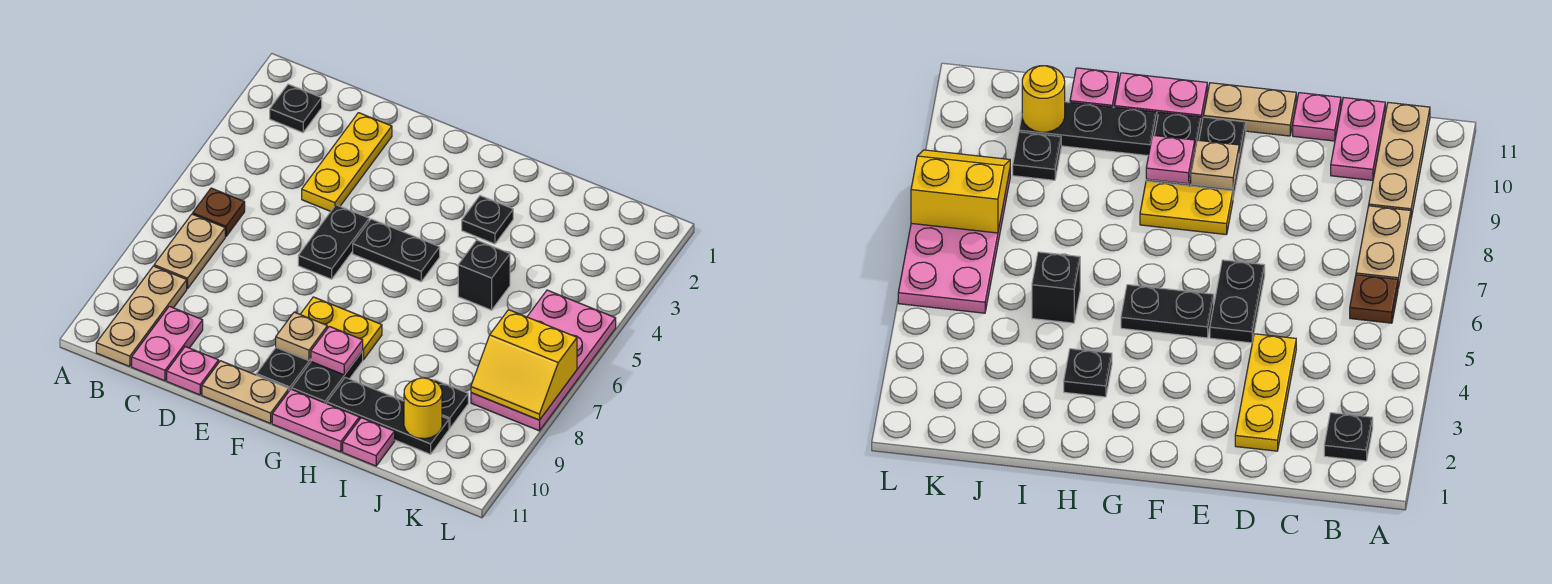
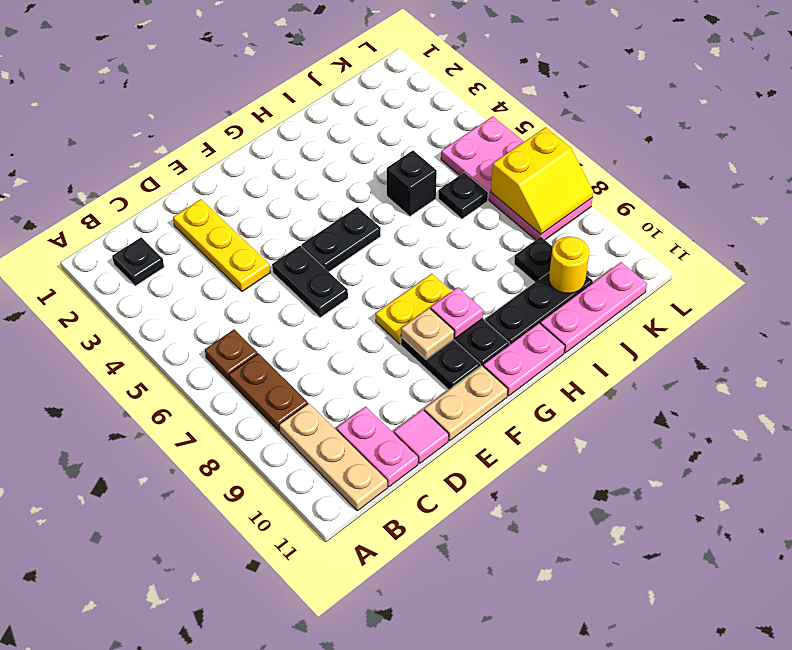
tan plate B7:B8 level 1 -> brown plate B7:B8 level 1
pink plate D11 level 1 -> pink tile D11 level 1
black plate H3 level 1 -> black plate J6 level 1
pink plate I11 level 1 -> pink plate I11:K11 level 1

